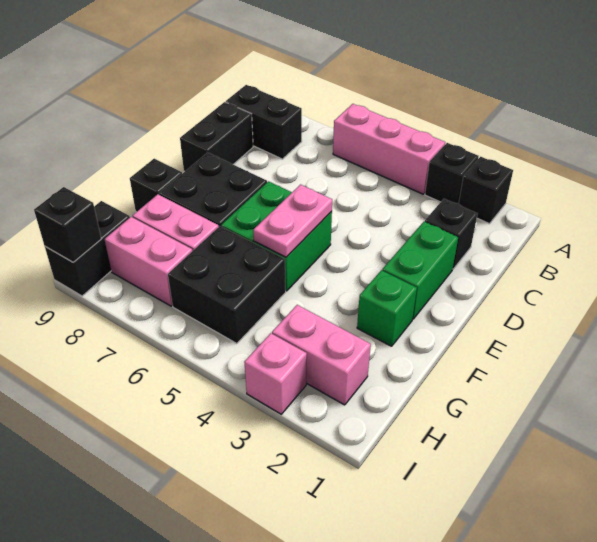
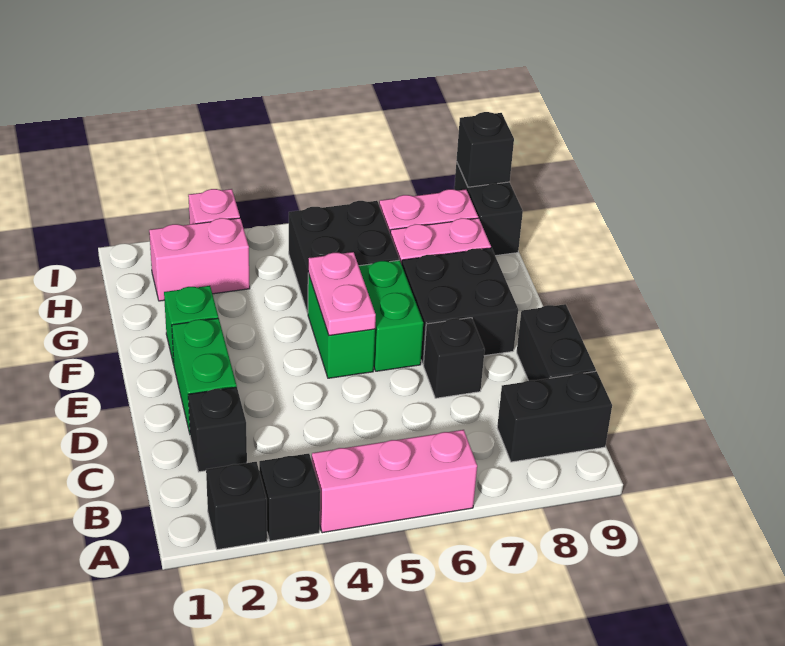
black brick F9 level 1 -> black brick D7 level 1

